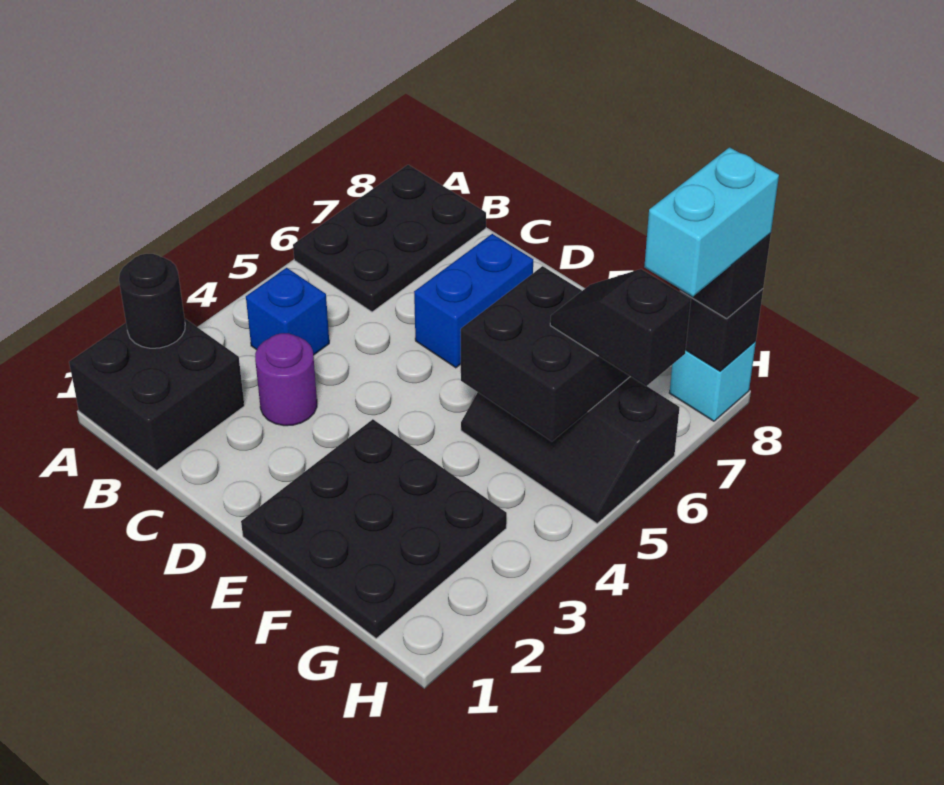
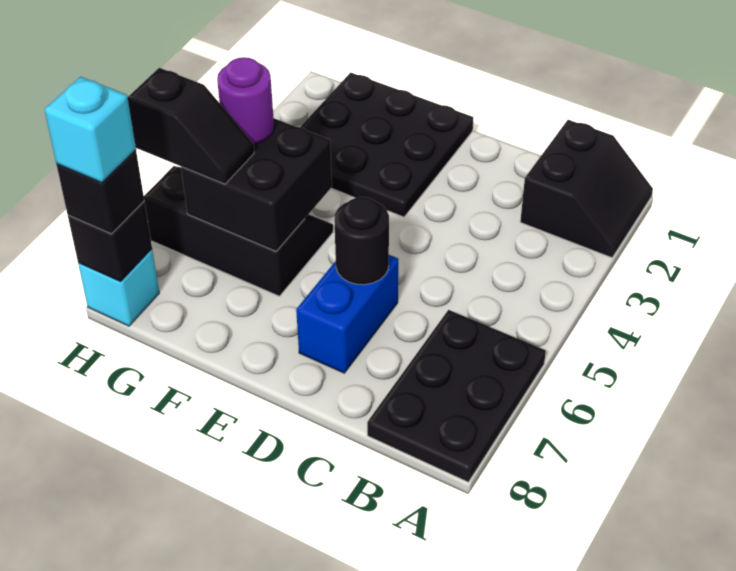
black brick A1:B2 level 1 -> black slope A1:B2 level 1 top B
black round brick A2 level 2 -> black round brick D6 level 2
blue brick B4 level 1 -> none
purple round brick C3 level 1 -> purple round brick G5 level 3
cyan brick H7:H8 level 4 -> cyan brick H8 level 4

